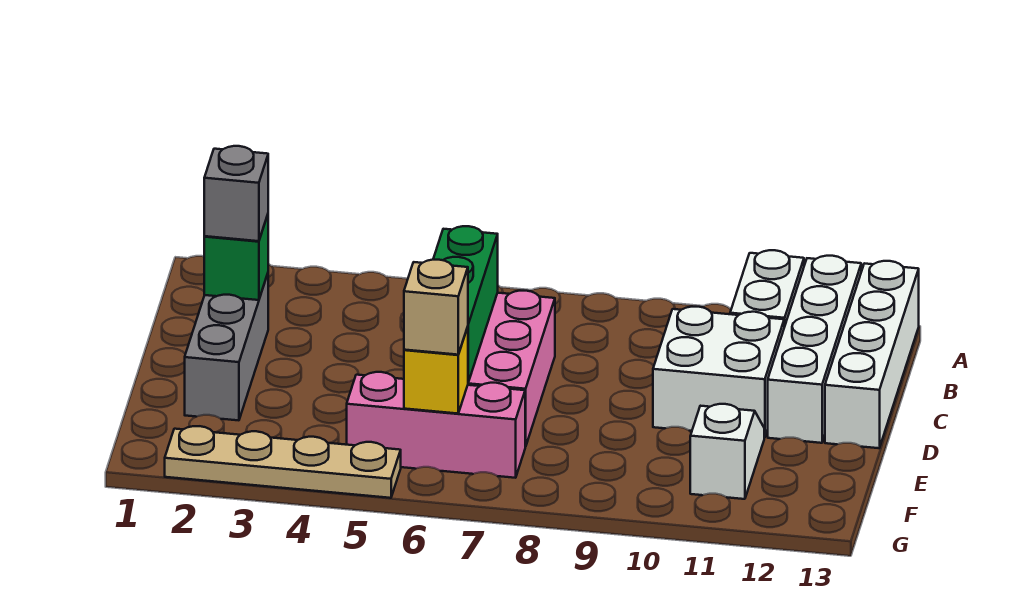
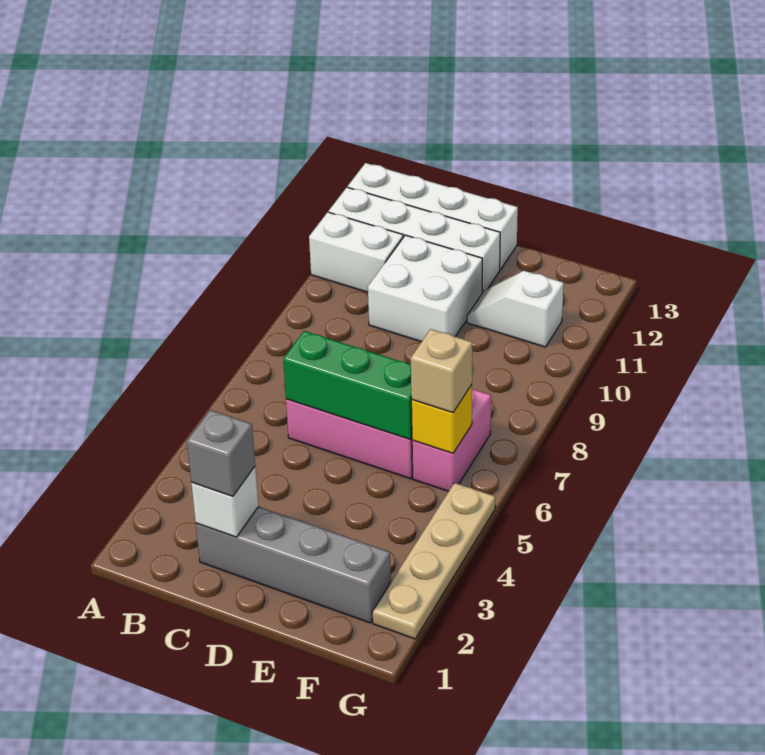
grey brick C2:E2 level 1 -> grey brick C2:F2 level 1
green brick C2 level 2 -> white brick C2 level 2
pink brick F5:F7 level 1 -> pink brick F6:F7 level 1

